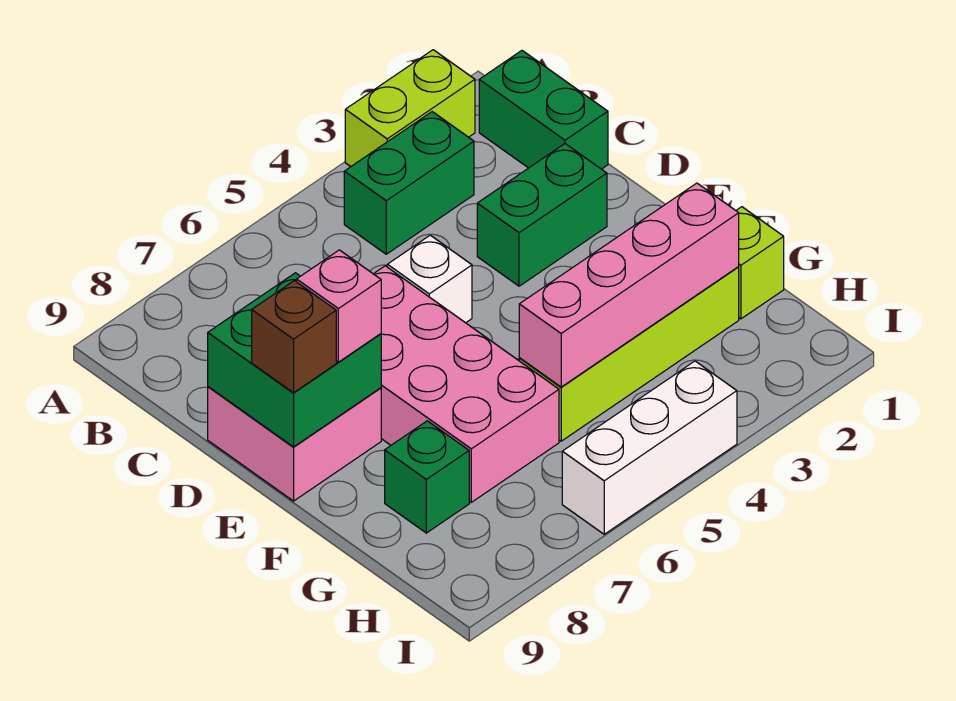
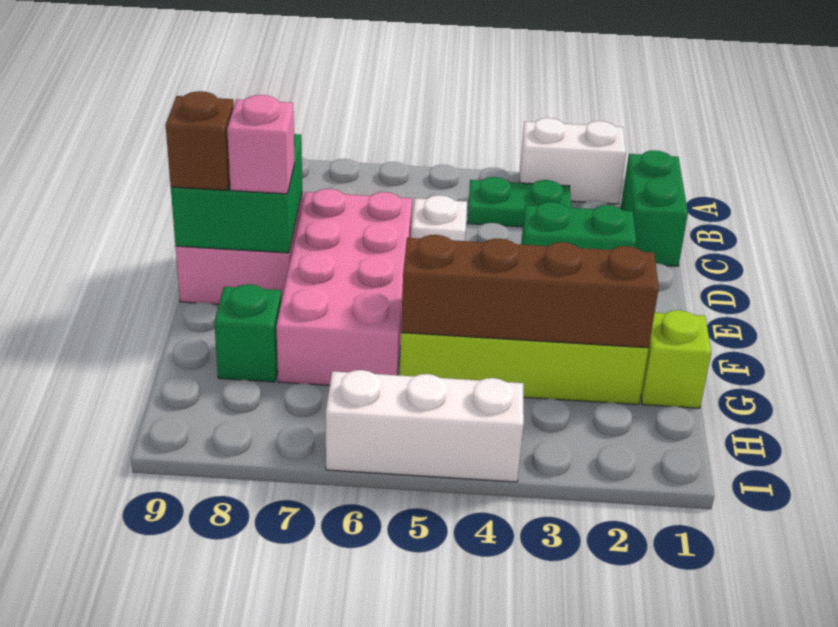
lime brick A2:A3 level 1 -> white brick A2:A3 level 1
green brick B3:B4 level 1 -> green plate B3:B4 level 1
pink brick G2:G5 level 2 -> brown brick G2:G5 level 2

